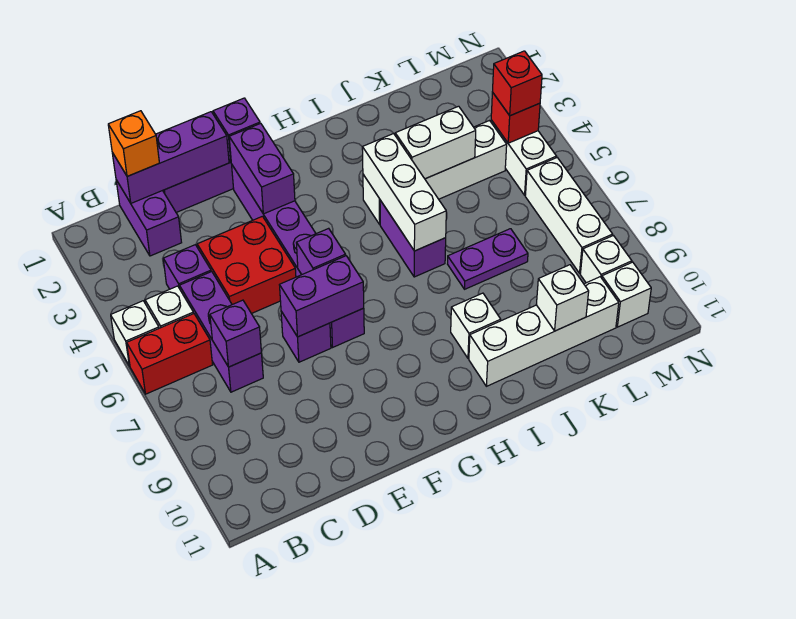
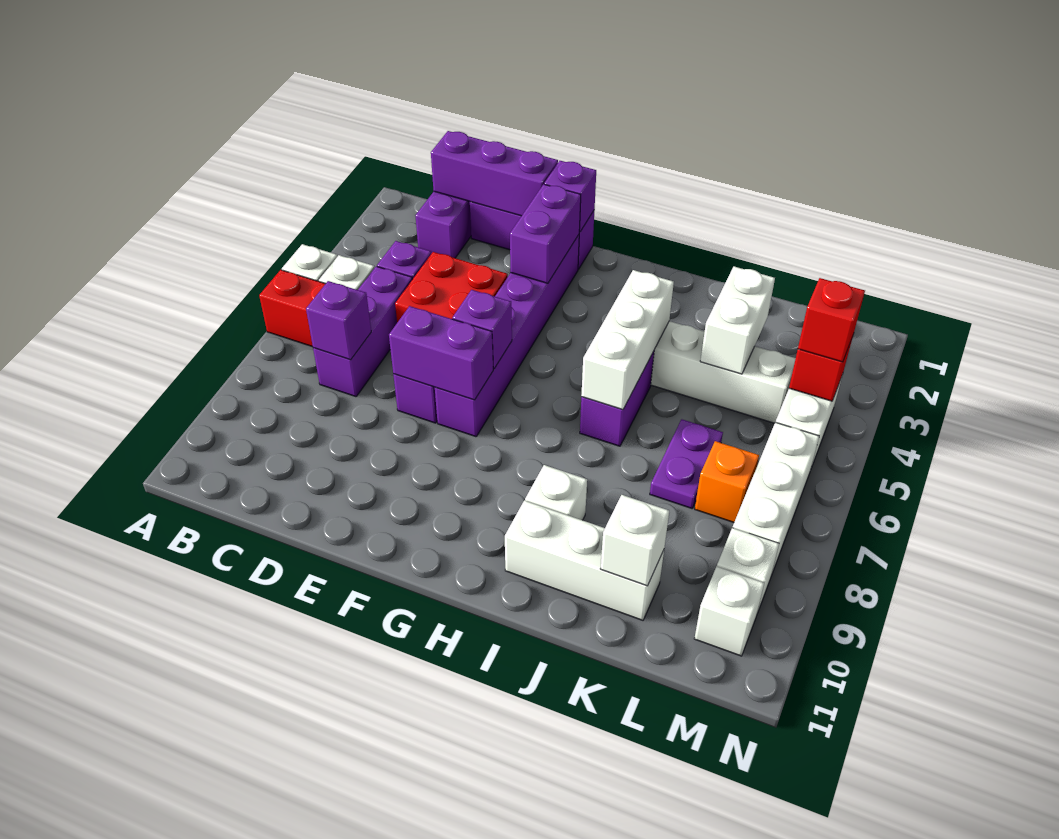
orange brick C1 level 3 -> orange brick L7 level 1
white brick I10:L10 level 1 -> white brick I10:K10 level 1
white brick J4:K4 level 2 -> white brick K3:K4 level 2
purple plate J7:K7 level 1 -> purple plate K6:K7 level 1

